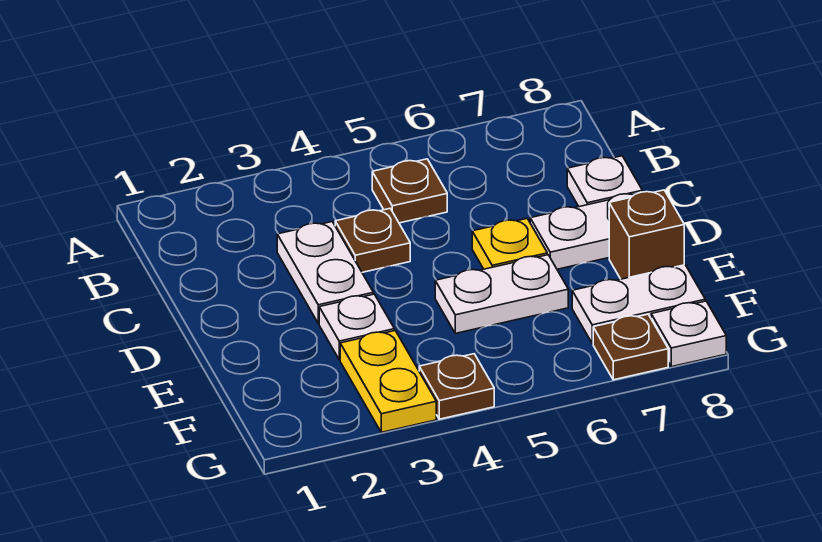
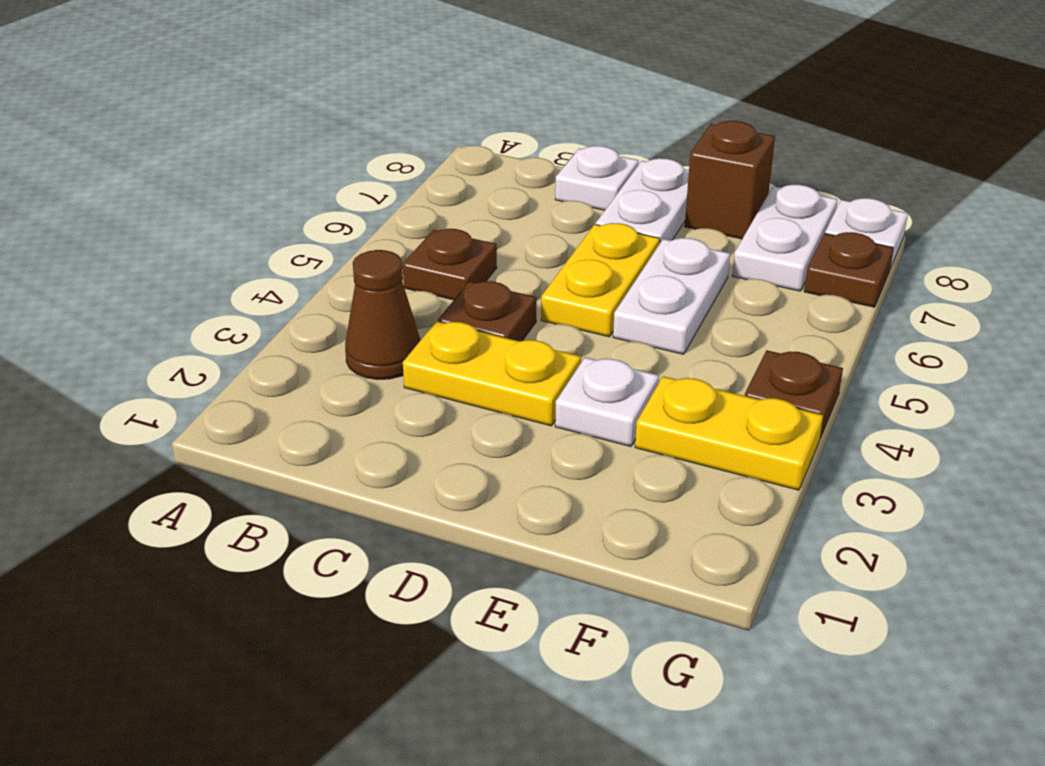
none -> brown cone B3 level 1
white plate C3:D3 level 1 -> yellow plate C3:D3 level 1
yellow plate D6 level 1 -> yellow plate D5:D6 level 1

